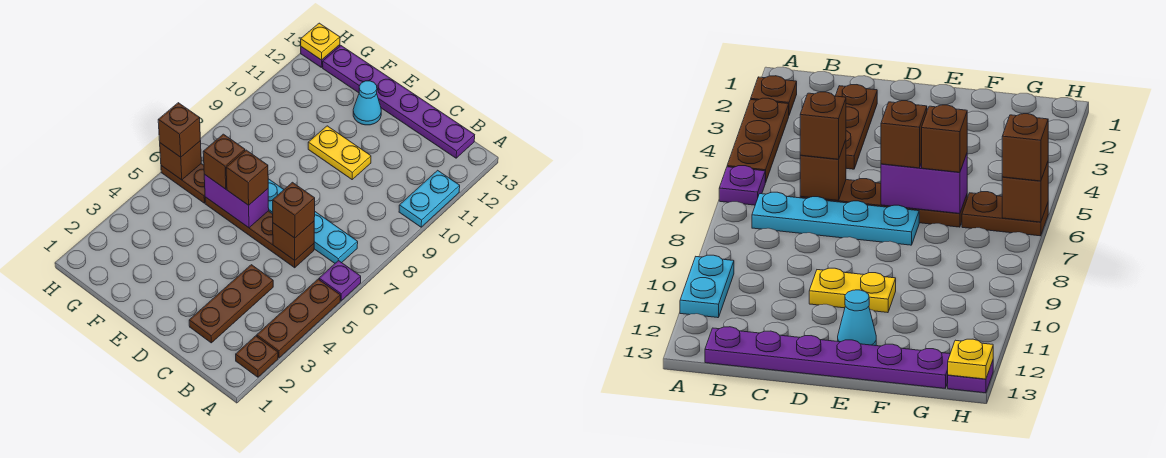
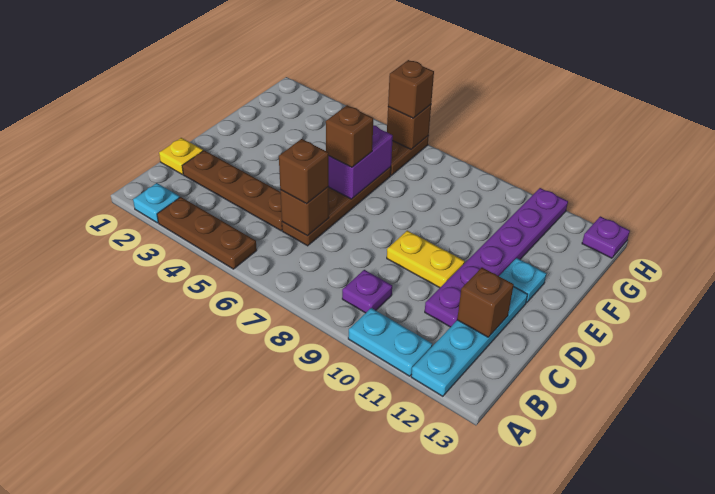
brown plate A2 level 1 -> cyan plate A2 level 1
purple plate A6 level 1 -> purple plate B9 level 1
cyan plate B7:E7 level 1 -> cyan plate A12:D12 level 1
purple plate B13:G13 level 1 -> purple plate C11:H11 level 1
brown plate C2:C4 level 1 -> brown plate C2:C5 level 1
yellow plate D10:E10 level 1 -> yellow plate D9:D10 level 1
cyan cone E12 level 1 -> cyan plate E12 level 1
brown brick F6 level 3 -> brown brick C12 level 2
yellow plate H13 level 2 -> yellow plate C1 level 1

